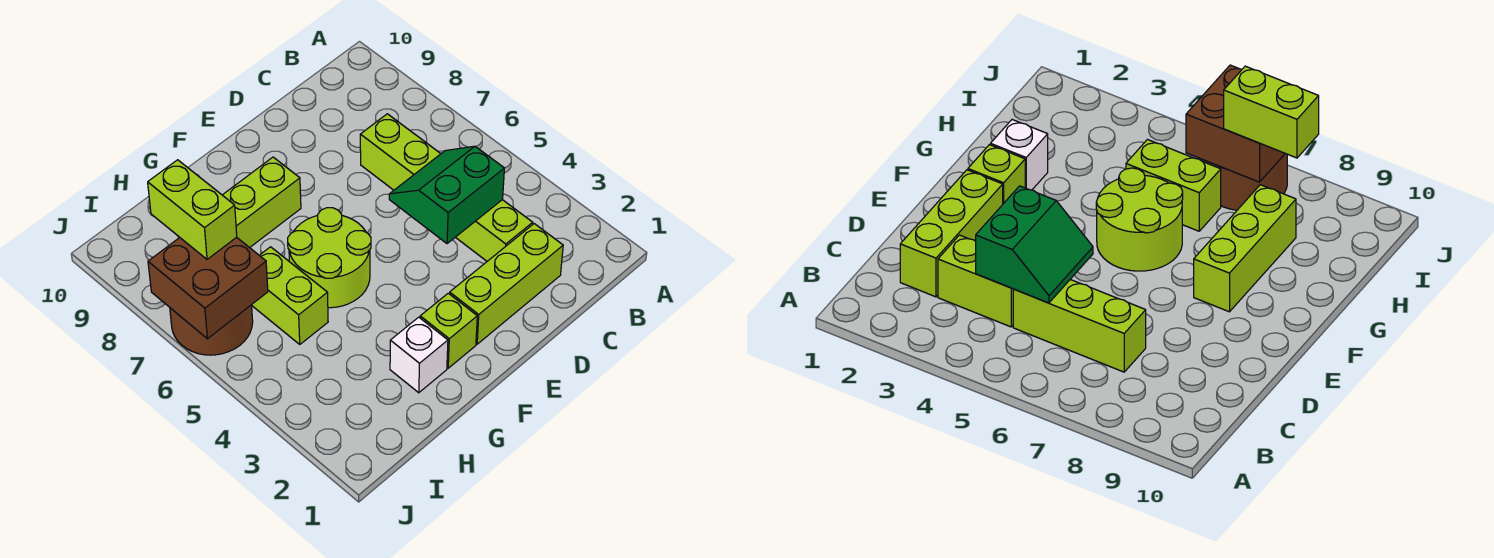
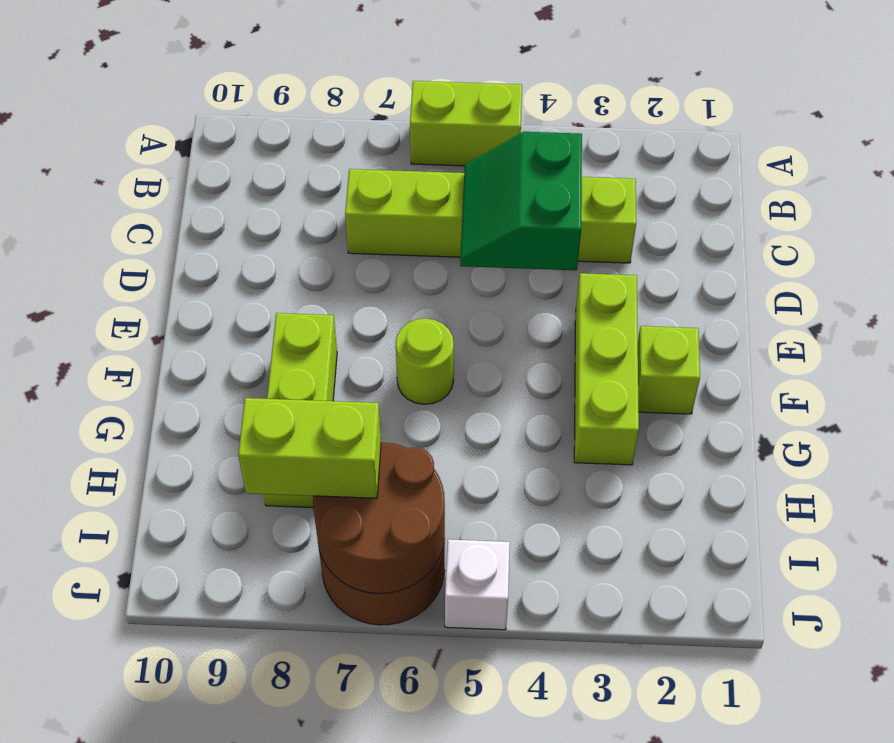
lime brick C2:E2 level 1 -> lime brick E3:G3 level 1
lime round brick F5:G6 level 1 -> lime round brick F6 level 1
white brick G2 level 1 -> white brick J5 level 1
lime brick H5:H6 level 1 -> lime brick A5:A6 level 1
brown brick I6:J7 level 2 -> brown round brick I6:J7 level 2

